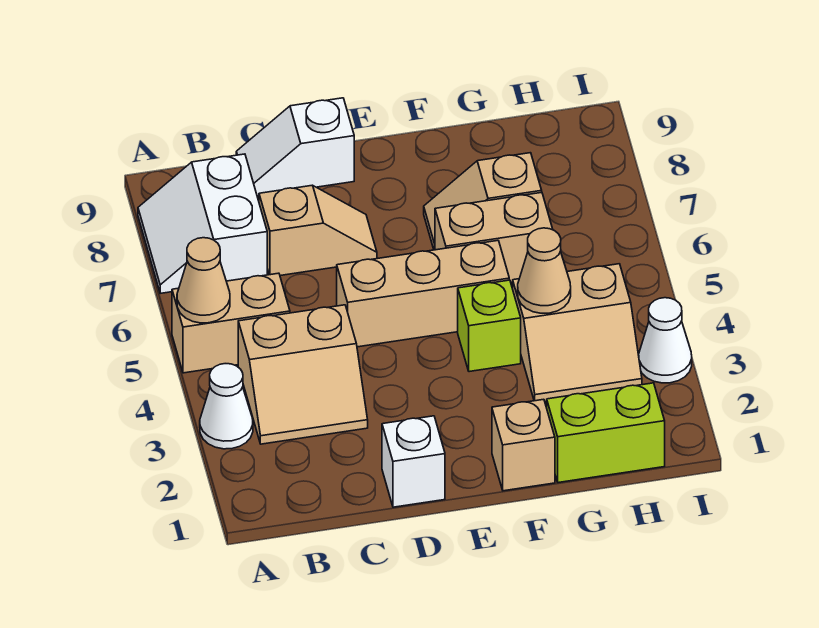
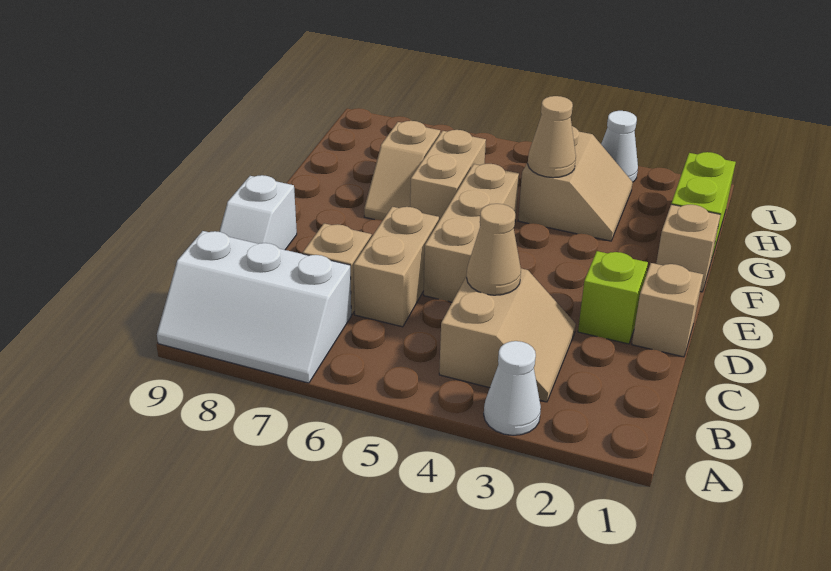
tan brick A5:B5 level 1 -> tan brick C6:D6 level 1
tan cone A5 level 2 -> tan cone C4 level 2
white slope A7:B8 level 1 top B -> white slope A7:B9 level 1 top B
white brick D1 level 1 -> tan brick D1 level 1
lime brick F4 level 1 -> lime brick D2 level 1

